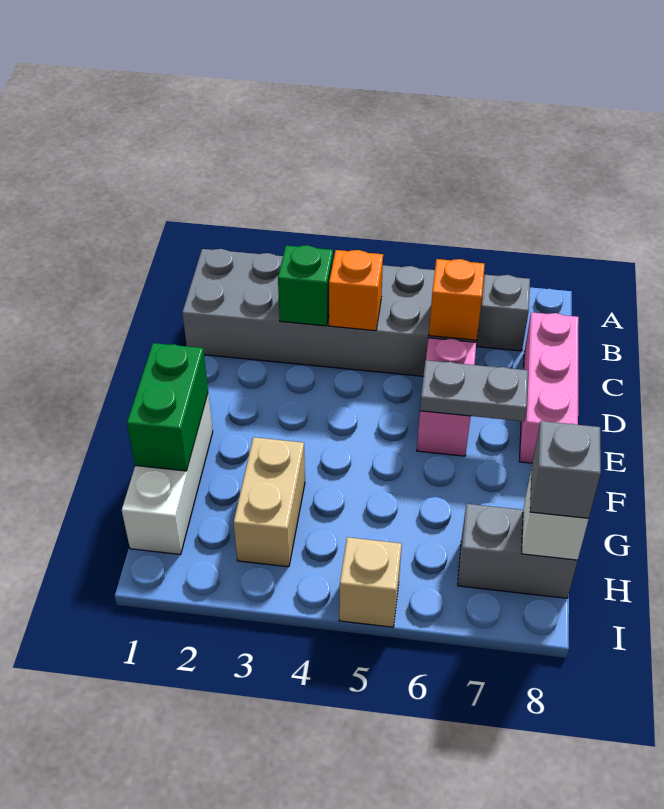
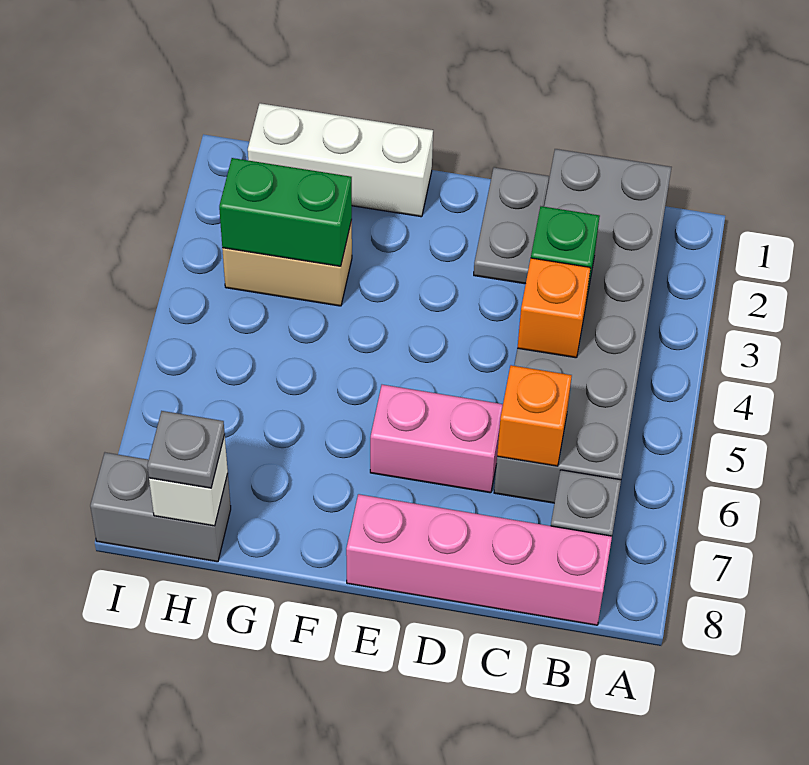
pink brick C8:E8 level 1 -> pink brick B8:E8 level 1
grey plate E6:E7 level 2 -> grey plate D1:D2 level 1
green brick F1:G1 level 2 -> green brick G3:H3 level 2
grey brick H7:H8 level 1 -> grey brick H8:I8 level 1
grey brick H8 level 3 -> grey plate H8 level 3
tan brick I5 level 1 -> none

